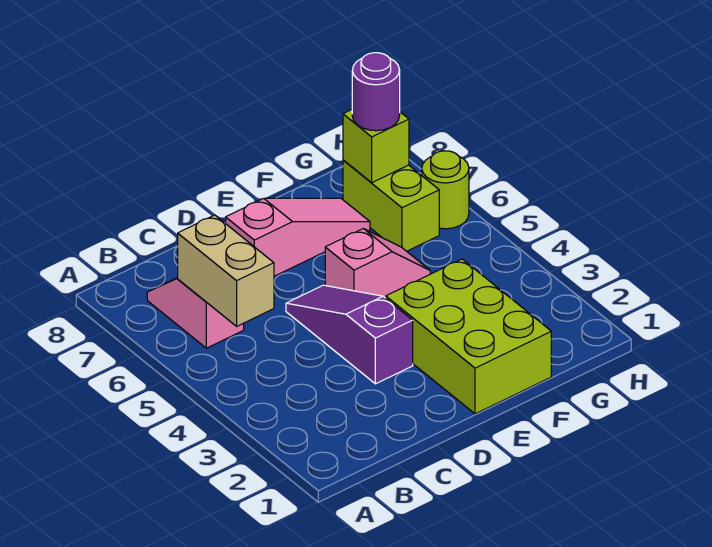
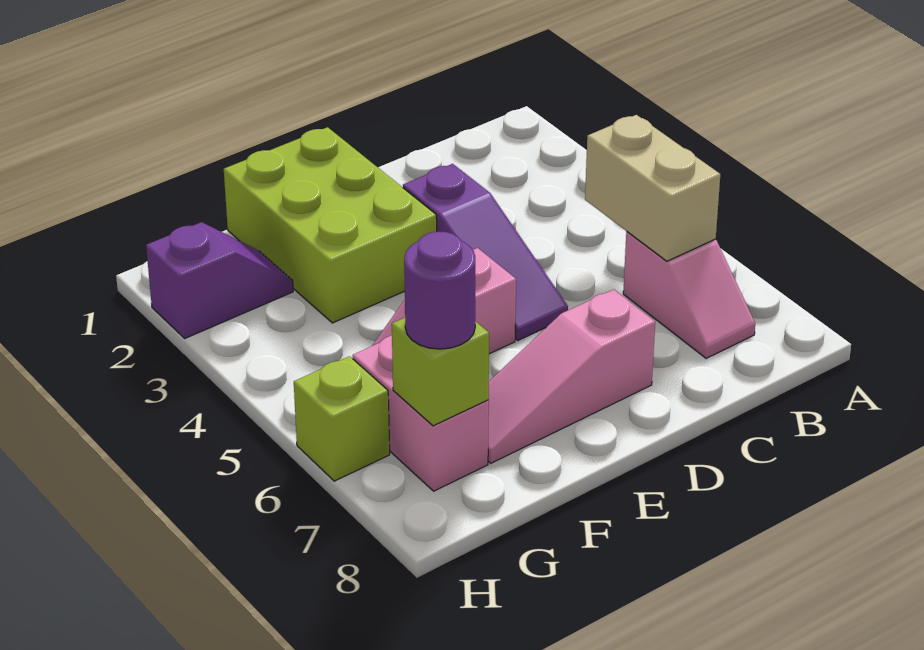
none -> purple slope G2:H2 level 1 top H
lime brick G6:G7 level 1 -> pink brick G6:G7 level 1
lime round brick H6 level 1 -> lime brick H6 level 1

